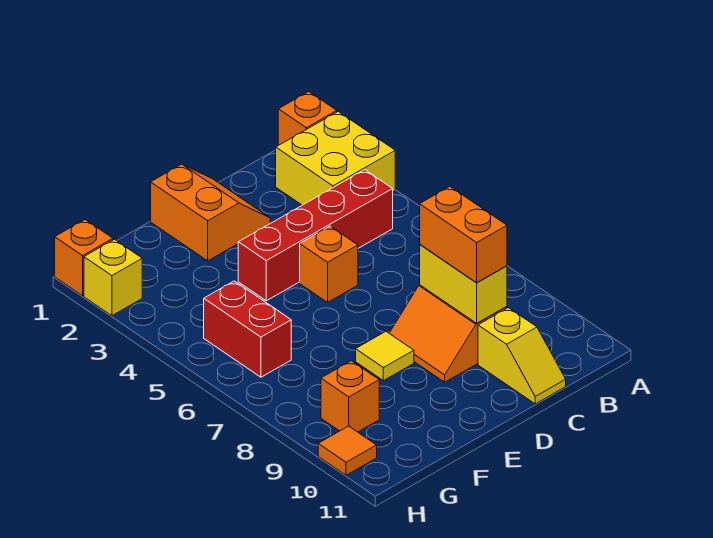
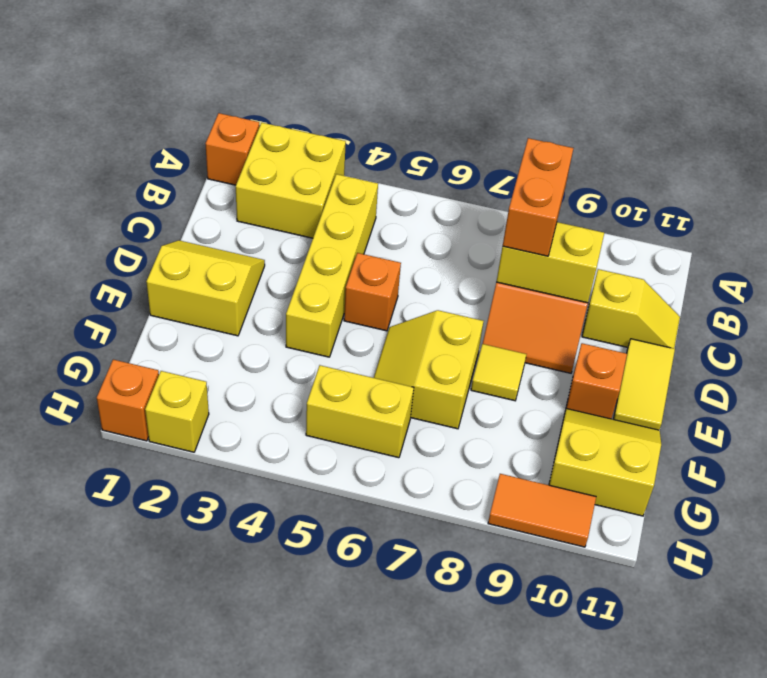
red brick B4:E4 level 1 -> yellow brick B4:E4 level 1
orange brick C8:C9 level 3 -> orange brick B8:C8 level 3
orange slope D1:E2 level 1 top E -> yellow slope D1:E2 level 1 top E
none -> yellow tile D11:E11 level 1
none -> yellow slope E6:F7 level 1 top 7
none -> yellow slope F10:G11 level 1 top G
red brick G5:G6 level 1 -> yellow brick G5:G6 level 1
orange brick G9 level 1 -> orange brick E10 level 1
orange tile H10 level 1 -> orange tile H9:H10 level 1

